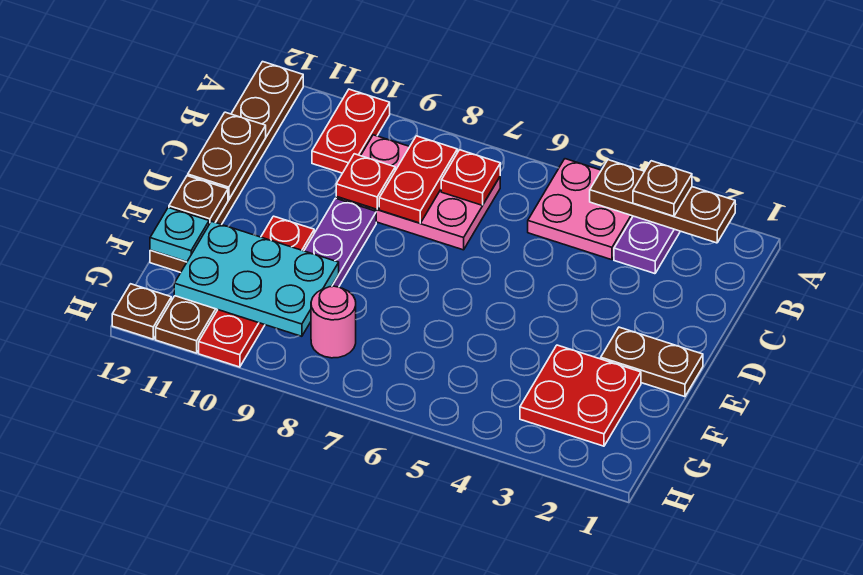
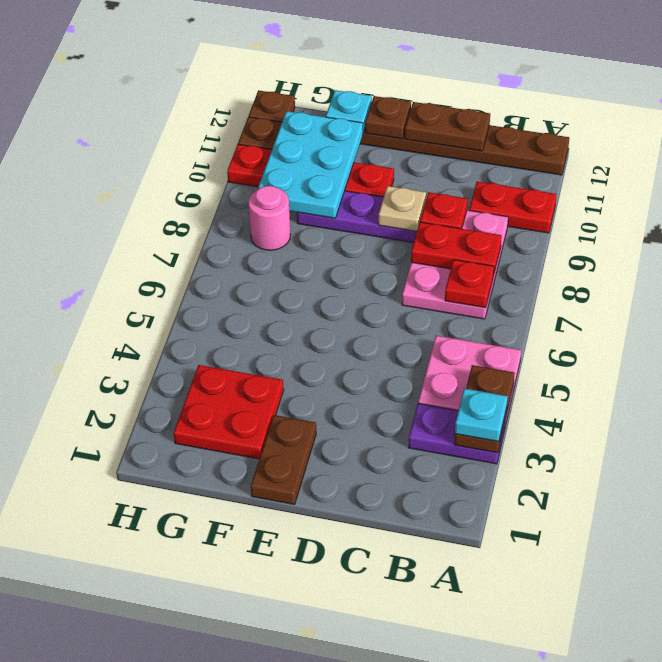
brown plate A2:A4 level 2 -> brown plate A3:A4 level 2
brown plate A3 level 3 -> cyan plate A3 level 3
none -> tan plate D9 level 2

